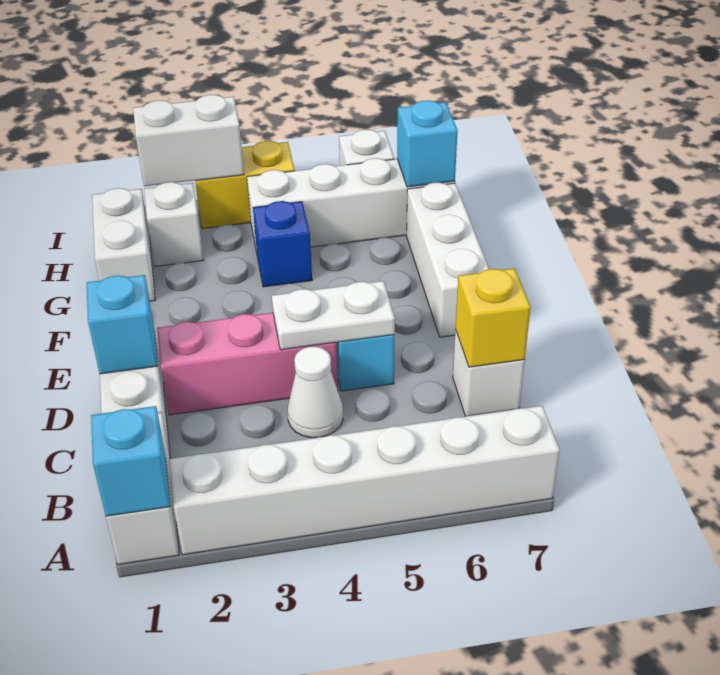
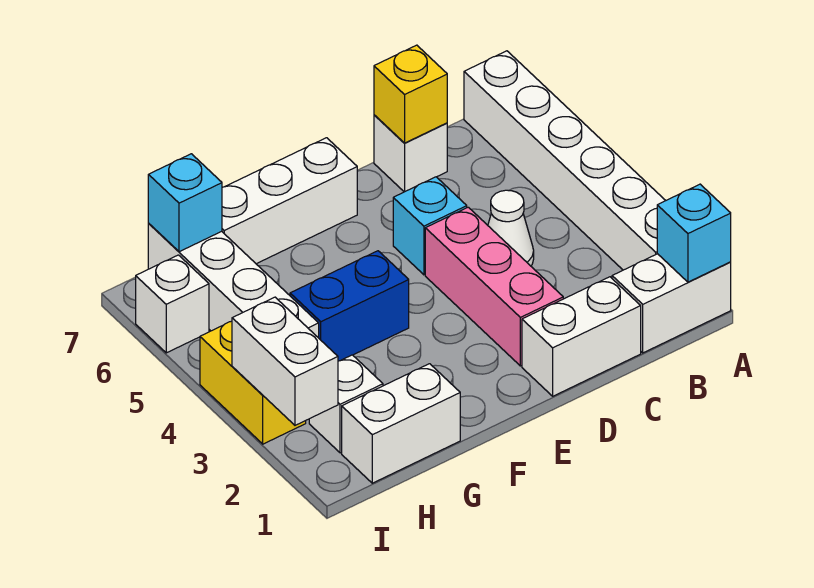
cyan brick D1 level 2 -> none
white plate D4:D5 level 2 -> none
blue brick G4 level 1 -> blue brick F4:G4 level 1

